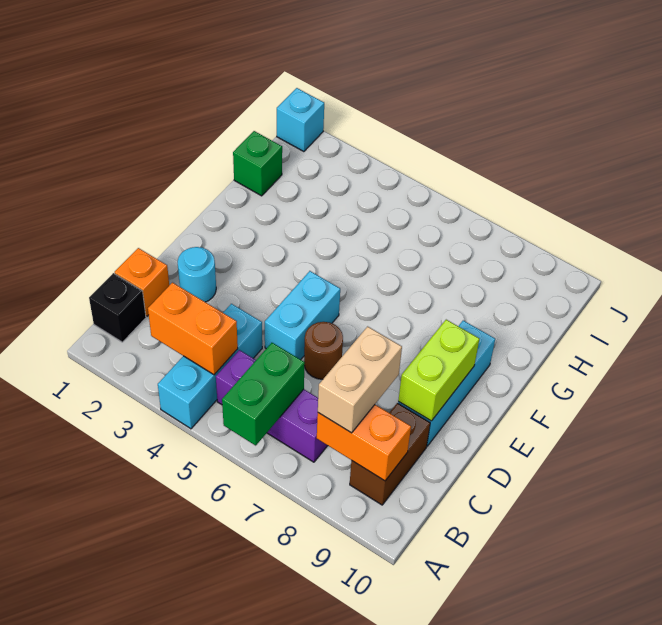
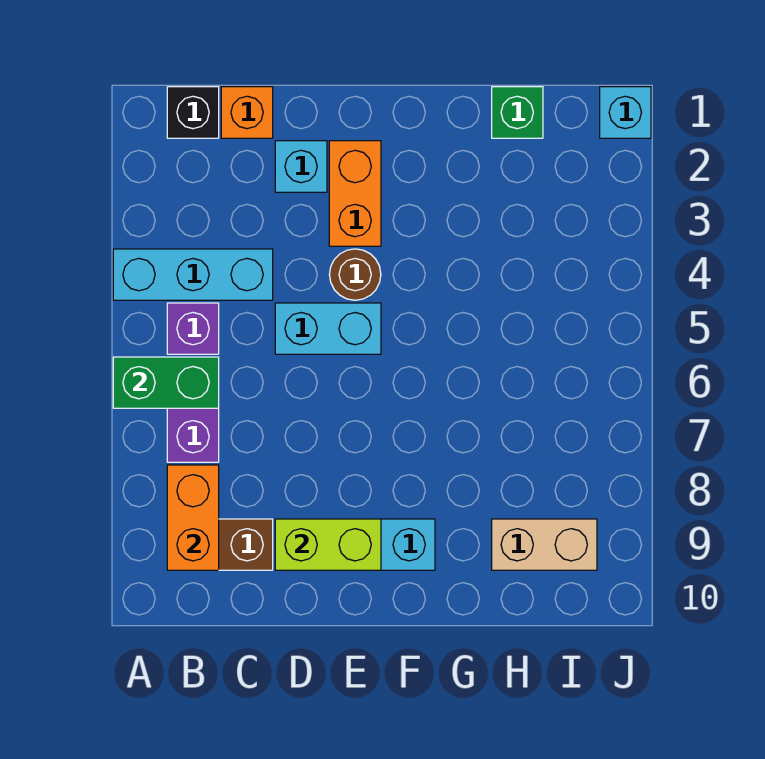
orange brick B3:B4 level 2 -> orange brick E2:E3 level 1
tan brick B8:C8 level 3 -> tan brick H9:I9 level 1
cyan round brick D2 level 1 -> cyan brick D2 level 1
brown round brick D6 level 1 -> brown round brick E4 level 1

